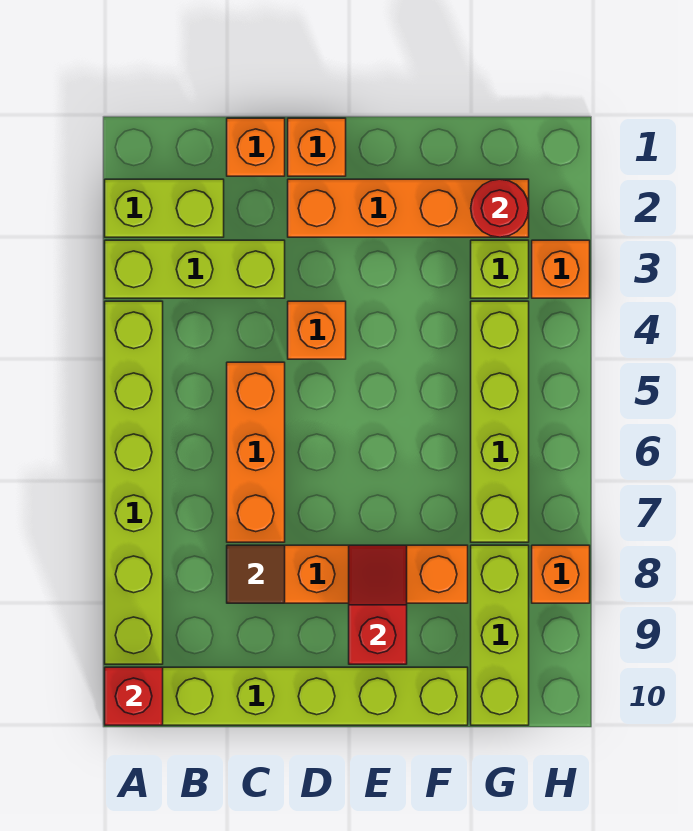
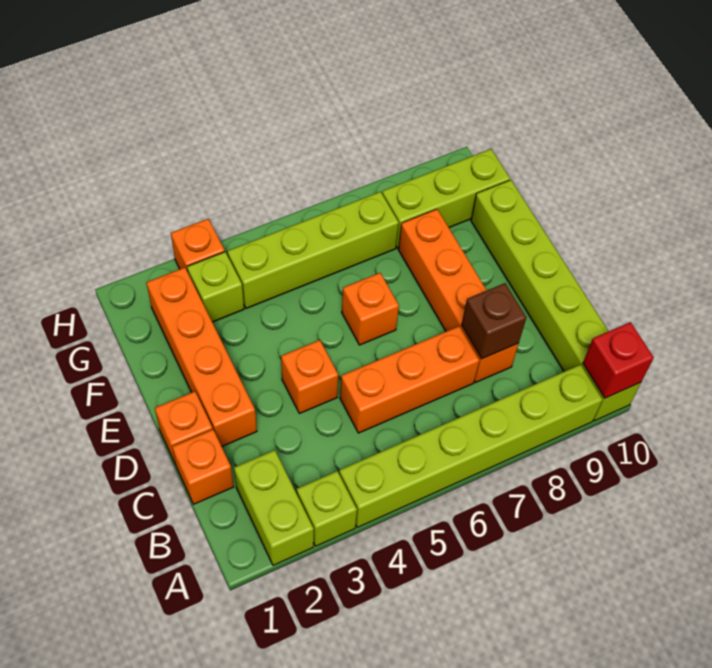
lime brick A3:C3 level 1 -> lime brick A3 level 1
brown tile C8 level 2 -> brown brick C8 level 2
red slope E8:E9 level 2 top 9 -> none
red round brick G2 level 2 -> none
orange brick H8 level 1 -> orange brick E6 level 1

